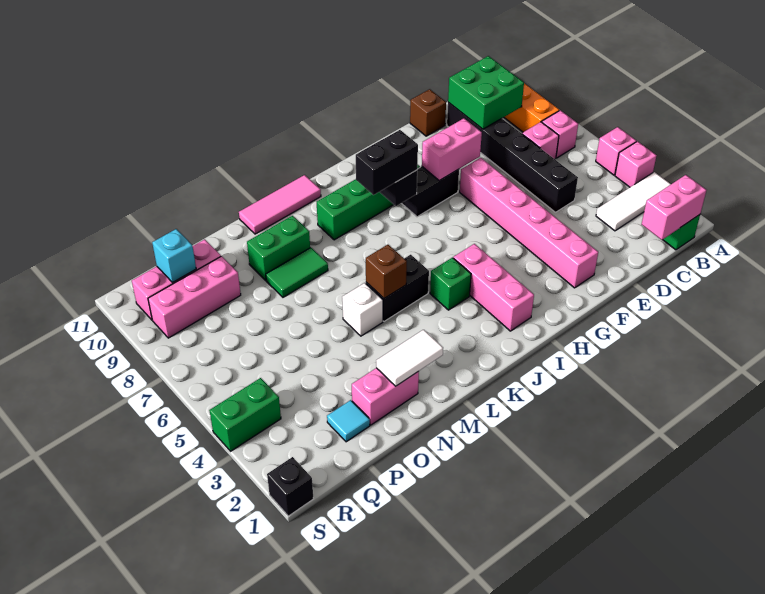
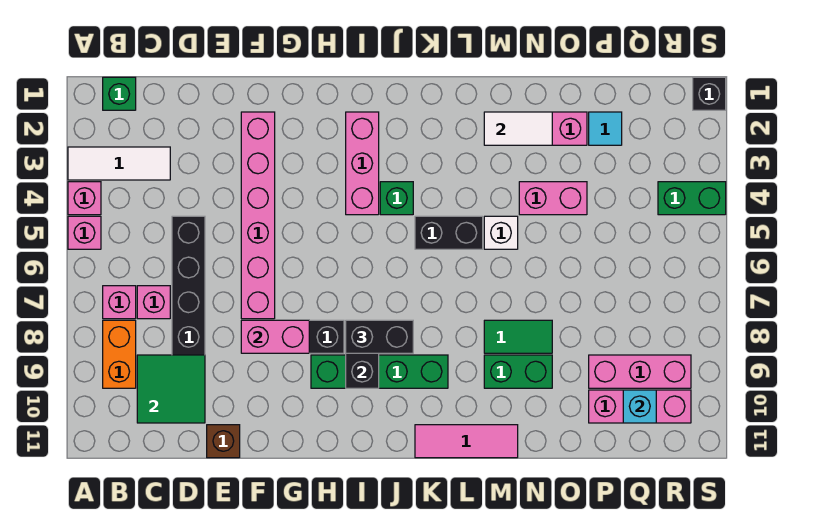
pink brick B1:C1 level 2 -> pink brick N4:O4 level 1
green brick C9:D10 level 2 -> green tile C9:D10 level 2
brown brick L5 level 2 -> none

